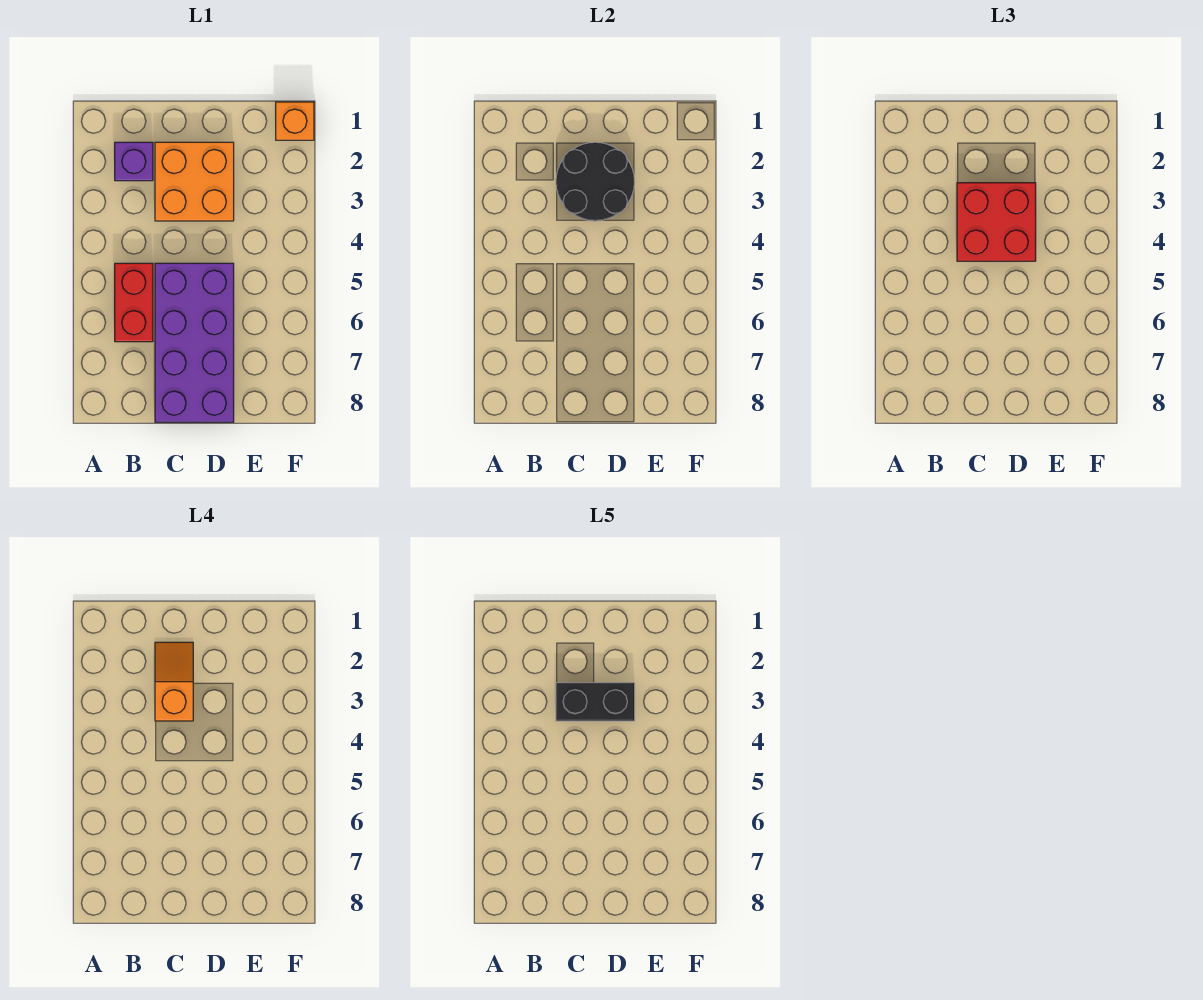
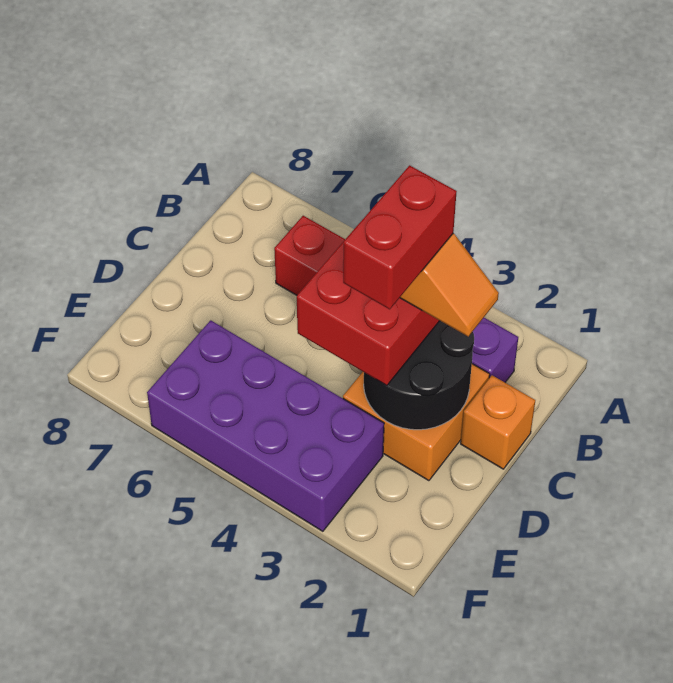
black brick C3:D3 level 5 -> red brick C3:D3 level 5
purple brick C5:D8 level 1 -> purple brick E3:F6 level 1
orange brick F1 level 1 -> orange brick C1 level 1

